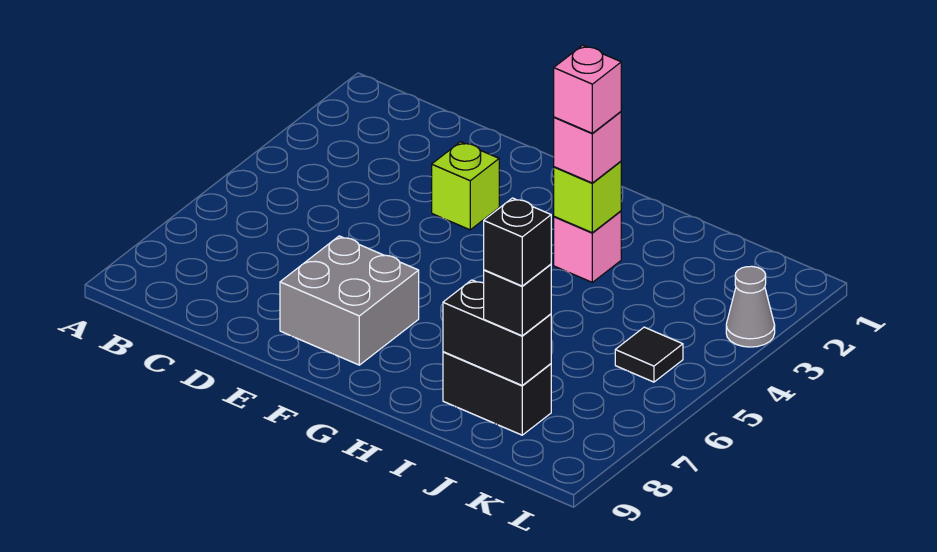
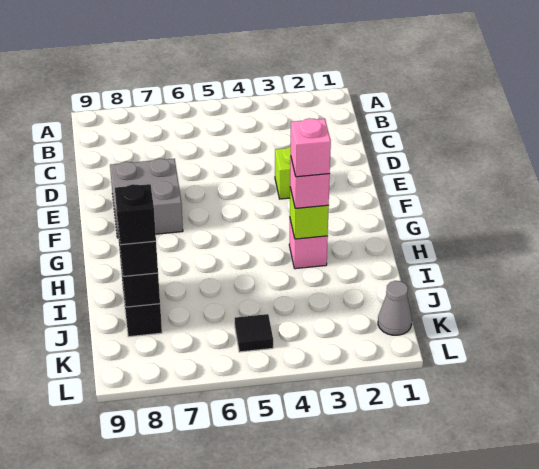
grey cone L3 level 1 -> grey cone K1 level 1

